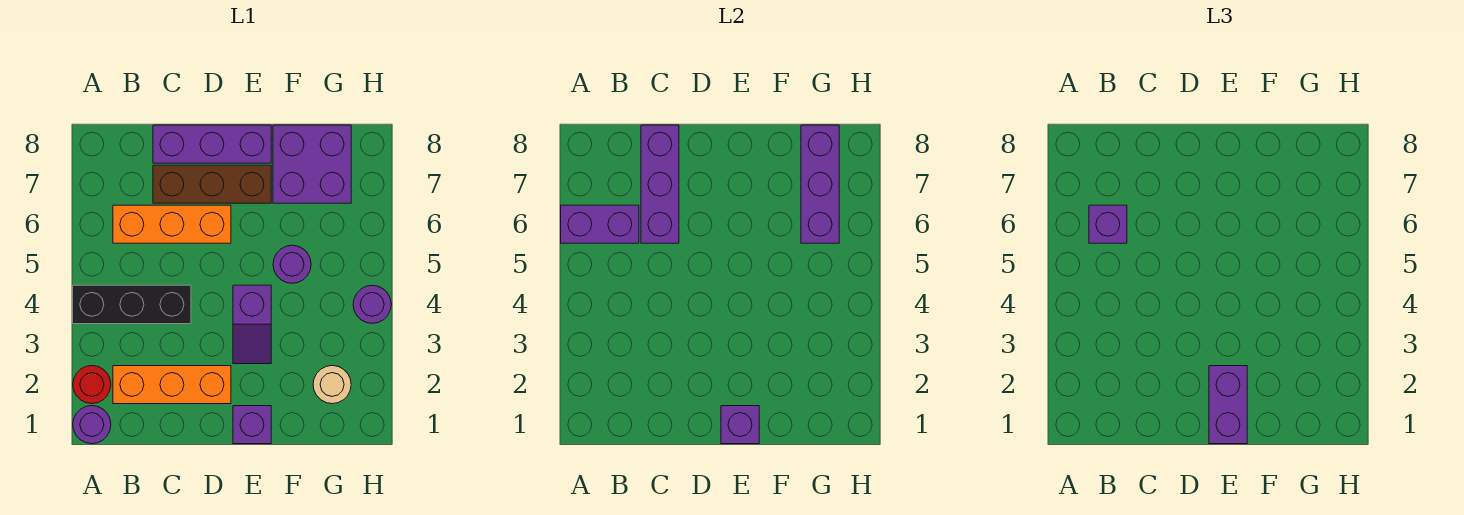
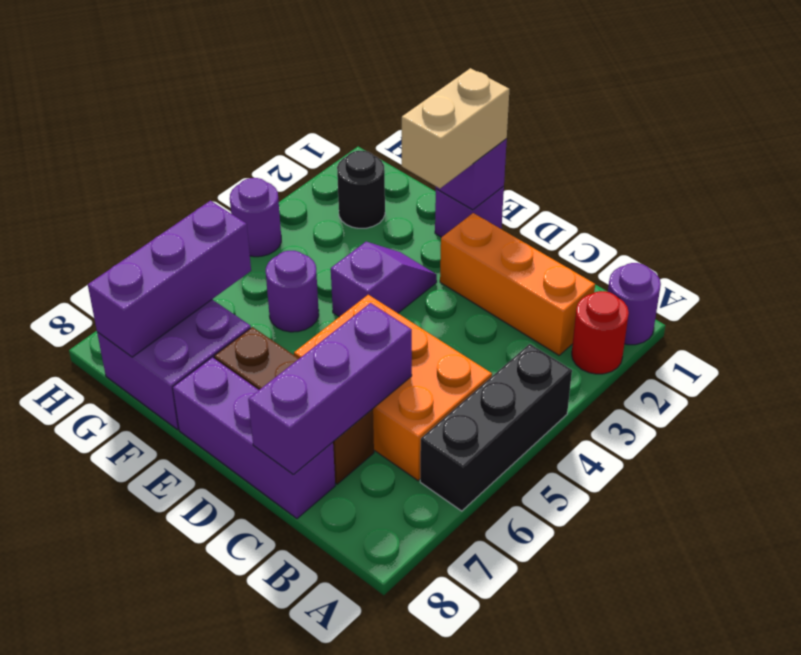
black brick A4:C4 level 1 -> black brick A4:A6 level 1
purple brick A6:B6 level 2 -> none
orange brick B6:D6 level 1 -> orange brick B5:D6 level 1
purple brick B6 level 3 -> none
purple brick E1:E2 level 3 -> tan brick E1:E2 level 3
tan round brick G2 level 1 -> black round brick G2 level 1

